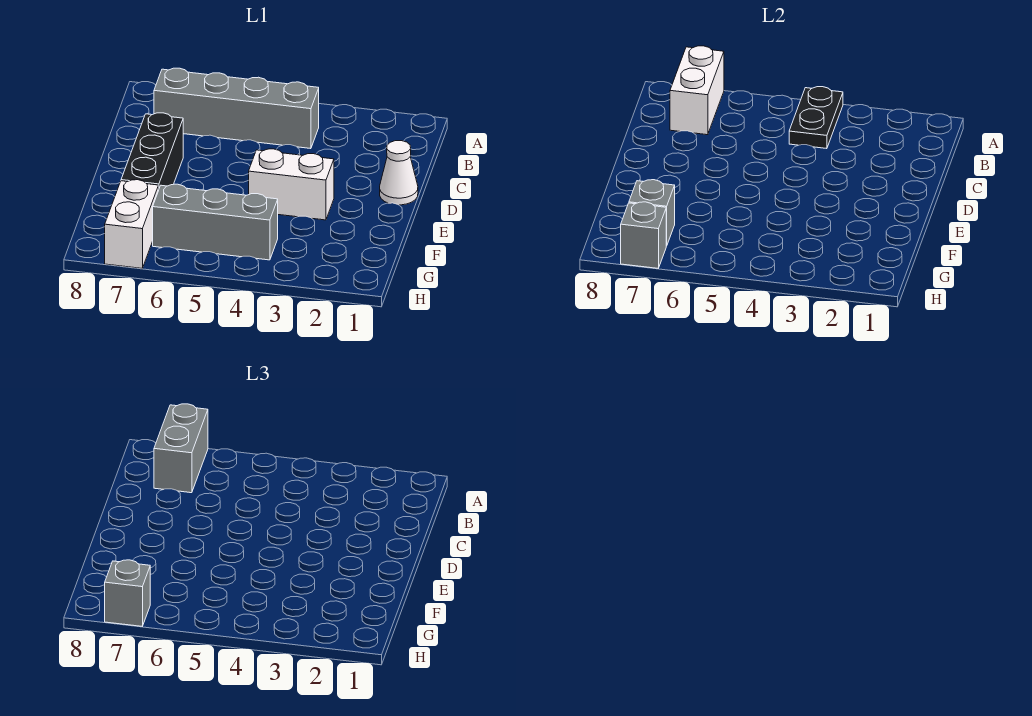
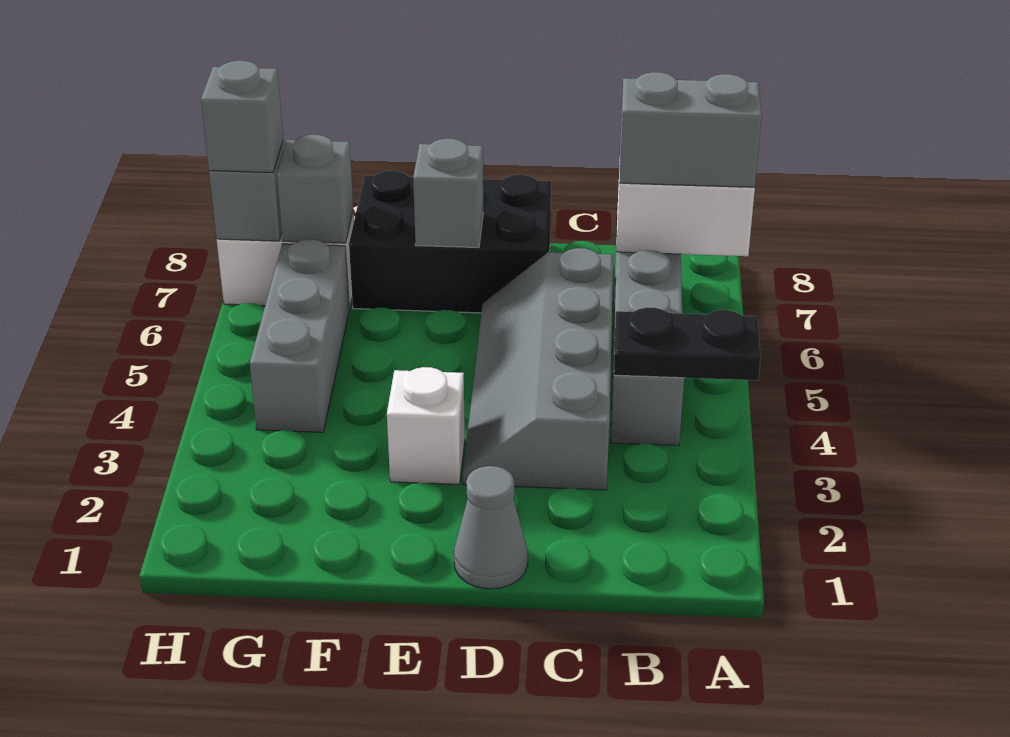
none -> grey slope C3:D6 level 1 top C
white cone D1 level 1 -> grey cone D1 level 1
black brick D7:F7 level 1 -> black brick D7:F8 level 1
white brick E3:E4 level 1 -> white brick E3 level 1
none -> grey brick E7 level 2

